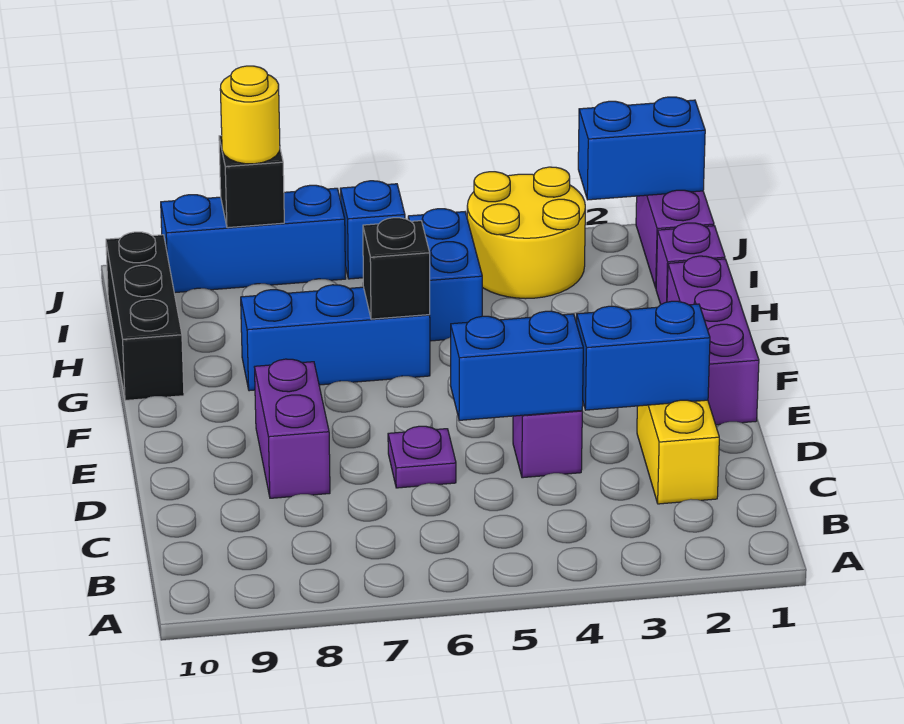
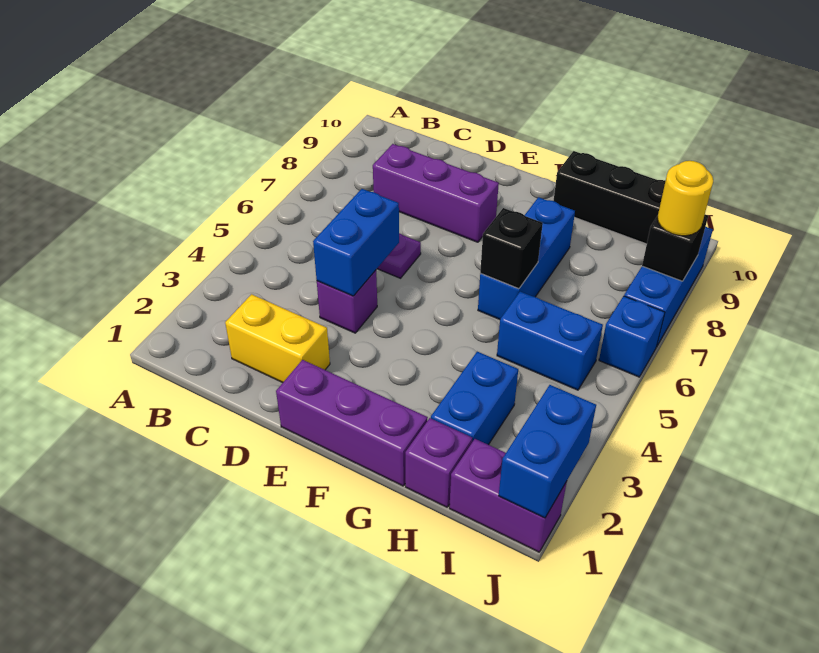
blue brick D2:D3 level 2 -> blue brick H2:H3 level 1
purple brick D8:E8 level 1 -> purple brick C8:E8 level 1
yellow round brick I3:J4 level 1 -> none

